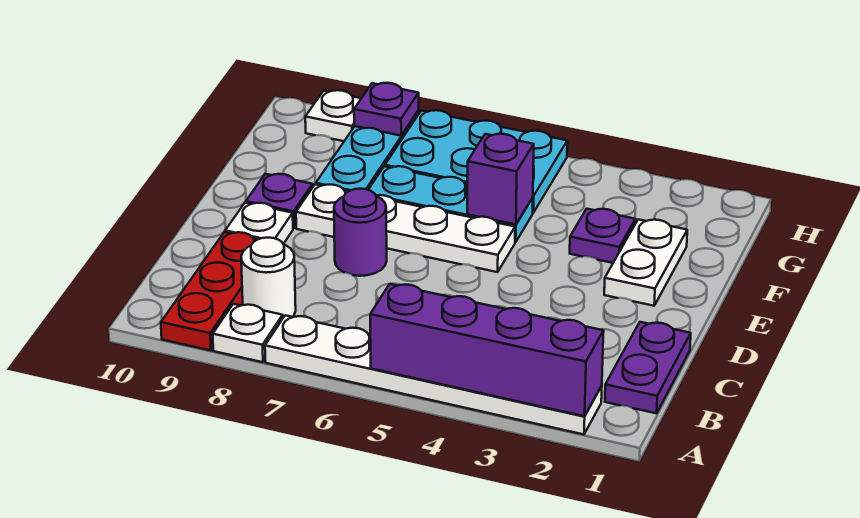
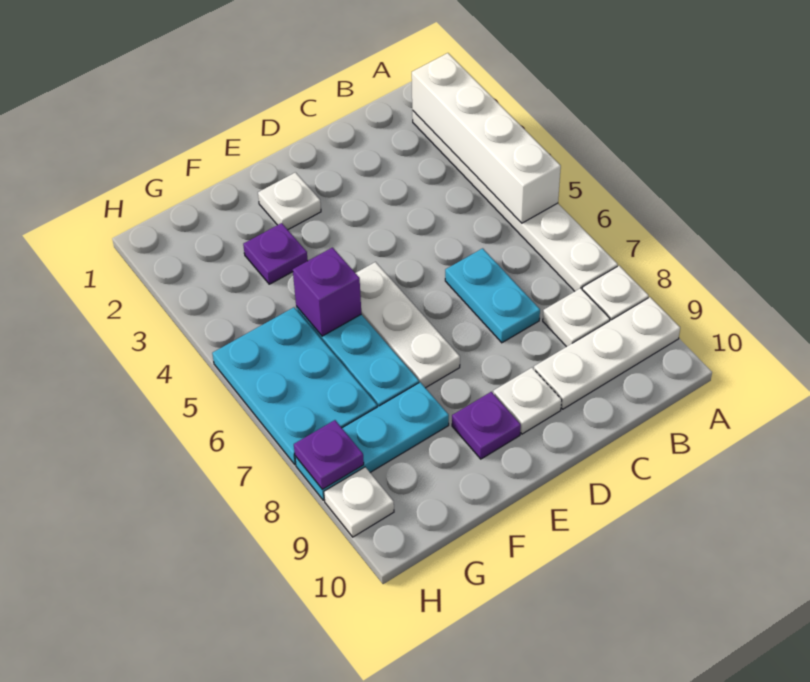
purple brick A2:A5 level 2 -> white brick A2:A5 level 2
red plate A9:C9 level 1 -> white plate A9:C9 level 1
purple plate B1:C1 level 1 -> none
white round brick B8 level 1 -> white plate B8 level 1
none -> cyan plate C6:C7 level 1
purple round brick D7 level 1 -> none
white plate E2:F2 level 1 -> white plate E2 level 1
white plate E5:E8 level 1 -> white plate E5:E7 level 1

